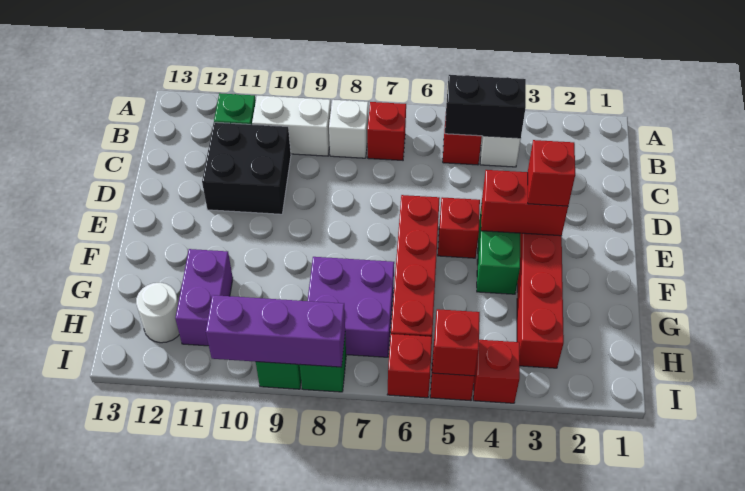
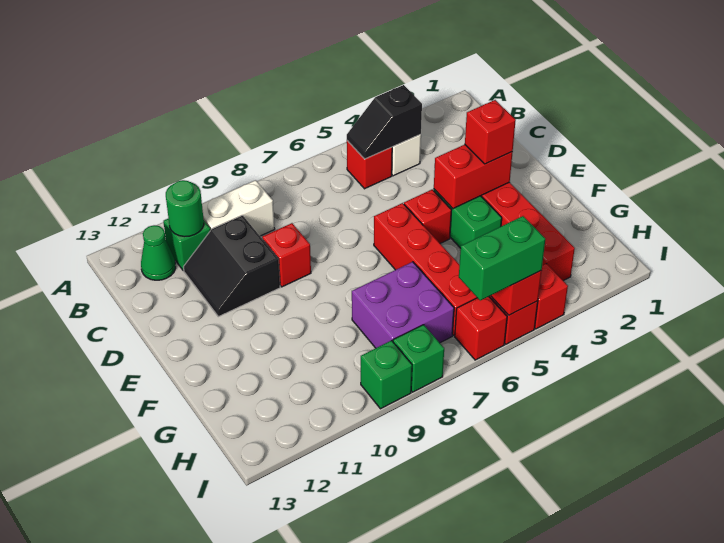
black brick B4:B5 level 2 -> black slope B4:B5 level 2 top 4
red brick B7 level 1 -> red brick D9 level 1
white brick B8 level 1 -> none
none -> green round brick B11 level 2
none -> green cone B12 level 1
black brick C10:D11 level 1 -> black slope C10:D11 level 1 top 10
purple brick G11:H11 level 1 -> none
white round brick H12 level 1 -> none
none -> green brick I5:I6 level 3
purple brick I8:I10 level 2 -> none

